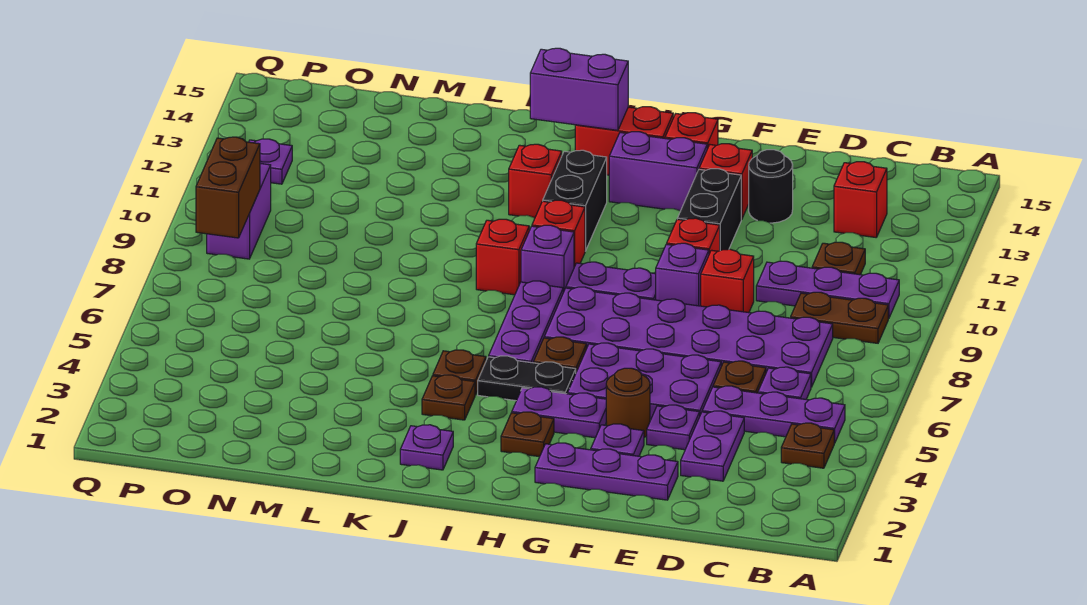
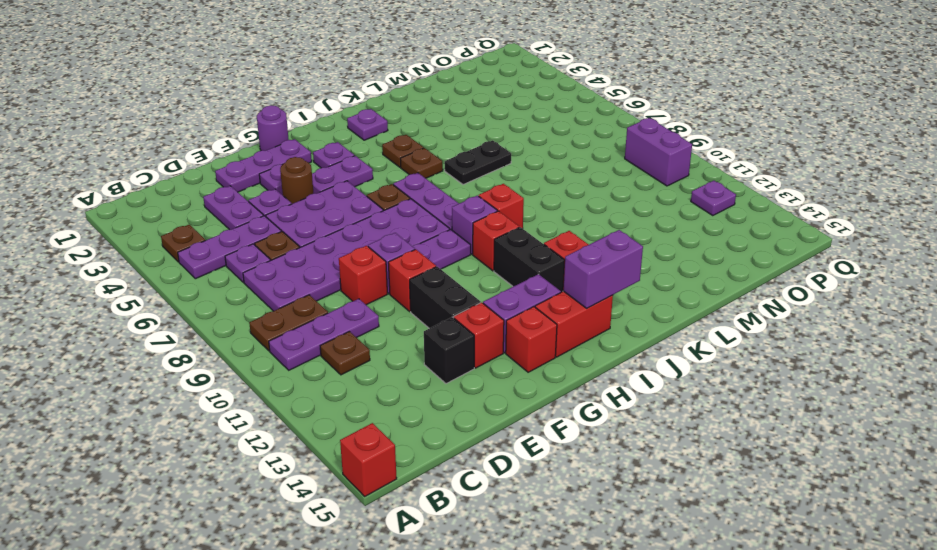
red brick C13 level 1 -> red brick A15 level 1
black round brick E13 level 1 -> black brick E13 level 1
none -> purple round brick G1 level 1
brown plate H3 level 1 -> purple plate H3 level 1
black plate H5:I5 level 1 -> black plate K6:L6 level 1
brown brick P8:P9 level 2 -> none

